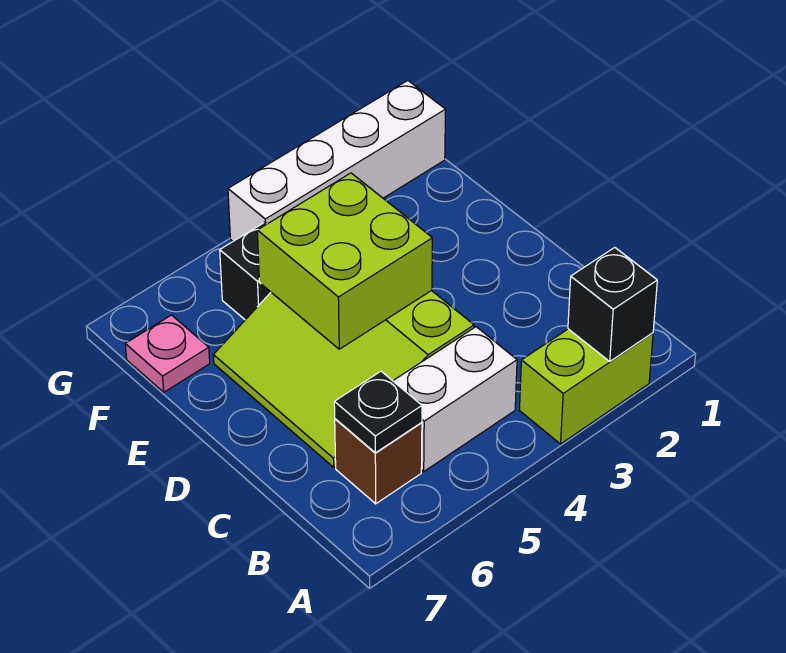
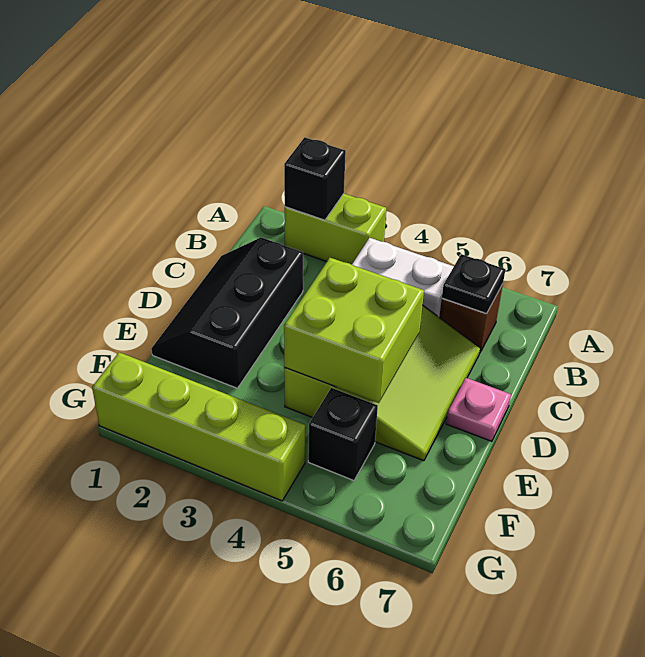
none -> black slope C1:E2 level 1 top 2
pink plate F7 level 1 -> pink plate D7 level 1
white brick G1:G4 level 1 -> lime brick G1:G4 level 1

